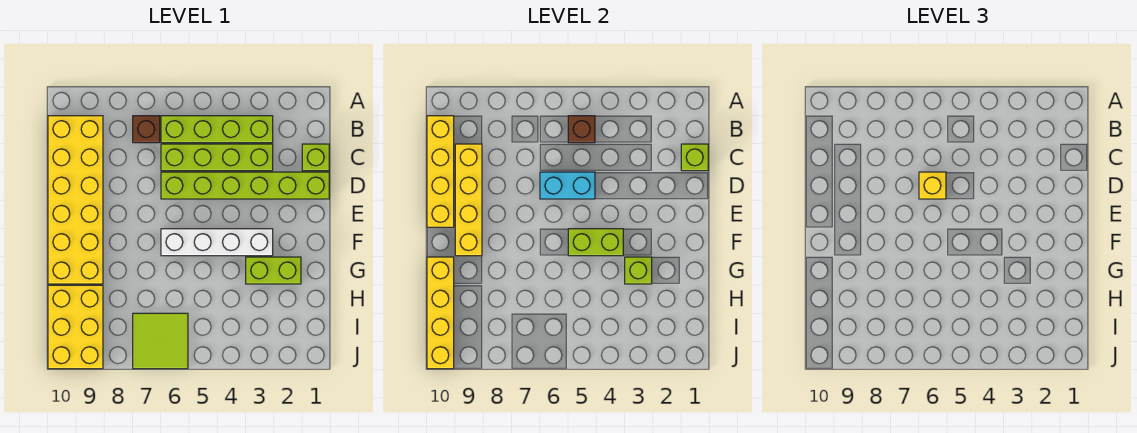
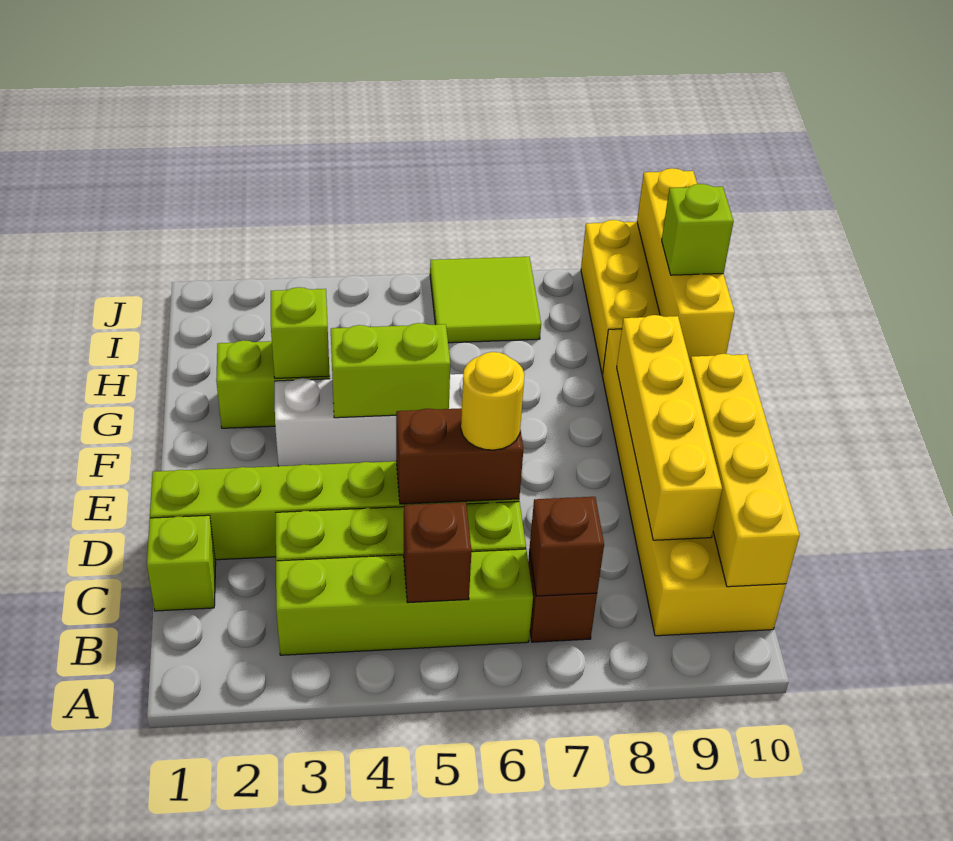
none -> brown brick B7 level 2
lime brick C1 level 2 -> lime brick H10 level 3
cyan brick D5:D6 level 2 -> brown brick D5:D6 level 2
yellow brick D6 level 3 -> yellow round brick D6 level 3

